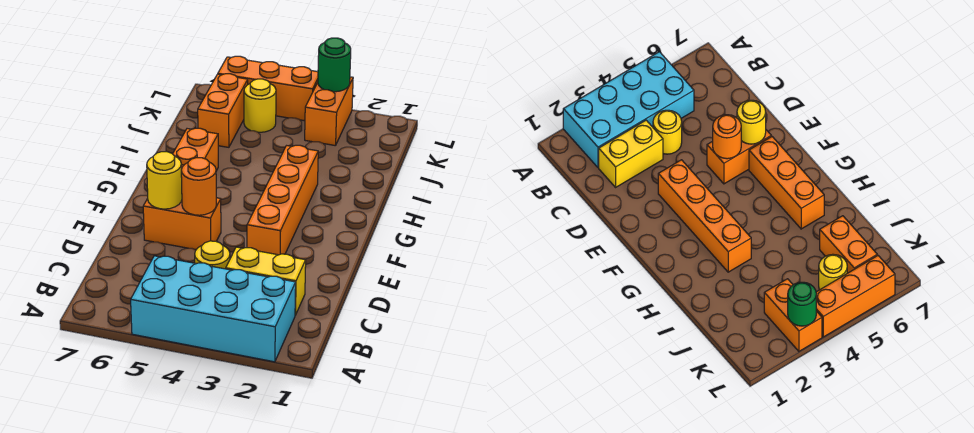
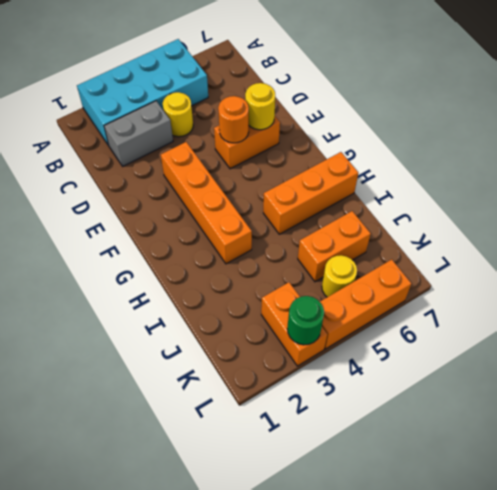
yellow brick C2:C3 level 1 -> grey brick C2:C3 level 1
orange brick F6:H6 level 1 -> orange brick H5:H7 level 1
orange brick J6:K6 level 1 -> orange brick J5:J6 level 1

